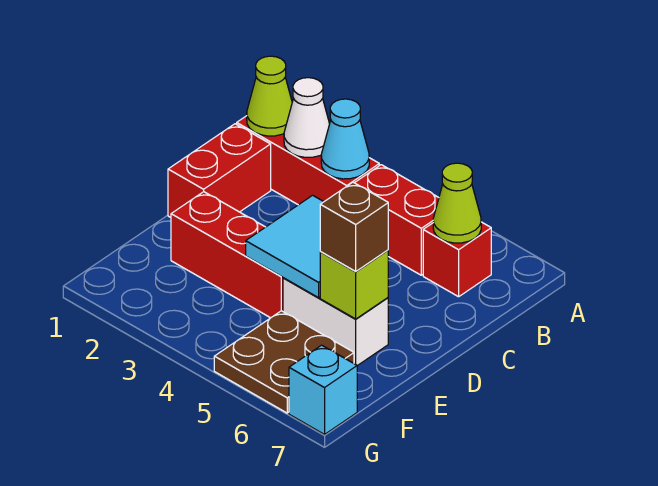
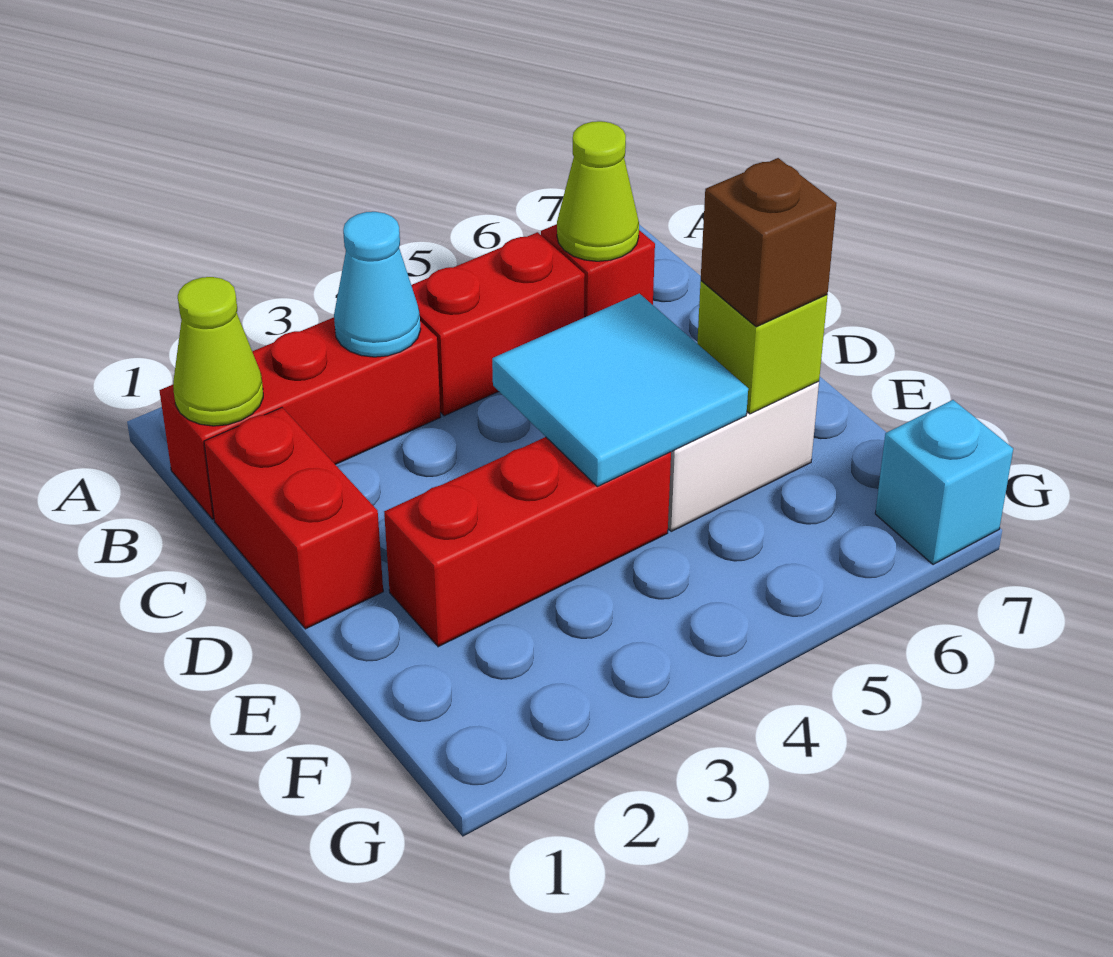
white cone B2 level 2 -> none
brown plate F5:G6 level 1 -> none

